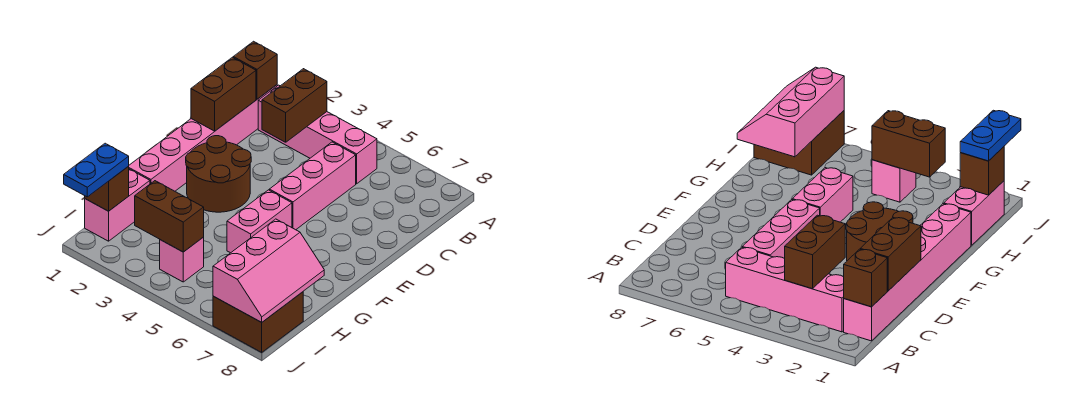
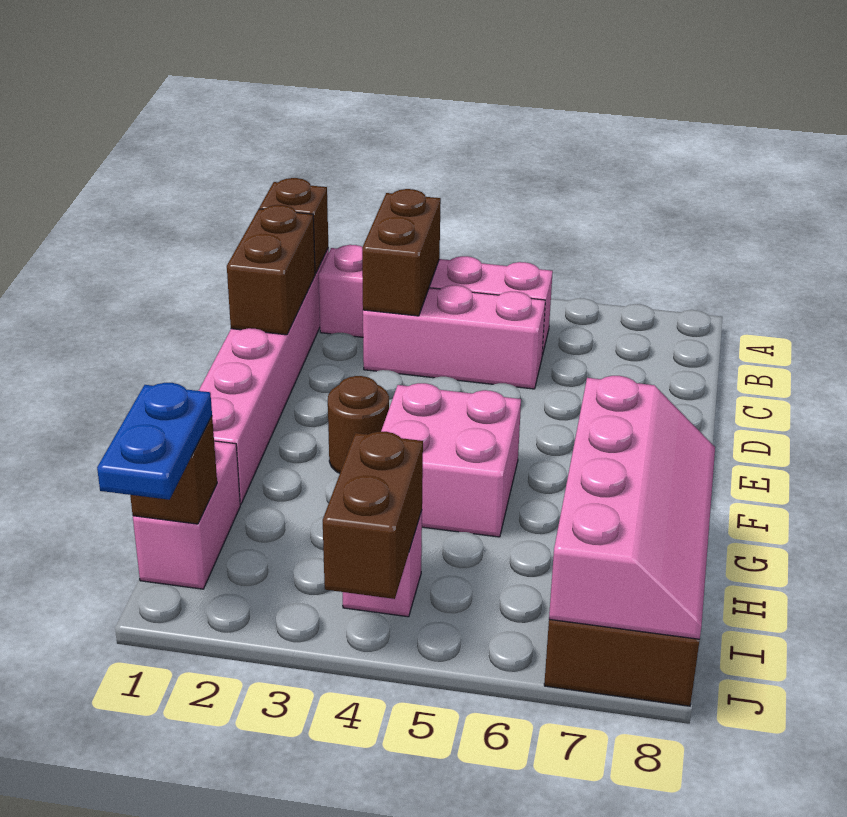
pink brick C5:E5 level 1 -> pink brick C3:C5 level 1
brown round brick E2:F3 level 1 -> brown round brick F3 level 1
pink brick F5:G5 level 1 -> pink brick F4:G5 level 1
pink slope H7:J8 level 2 top 7 -> pink slope G7:J8 level 2 top 7
brown brick I3:I4 level 2 -> brown brick I4:J4 level 2

